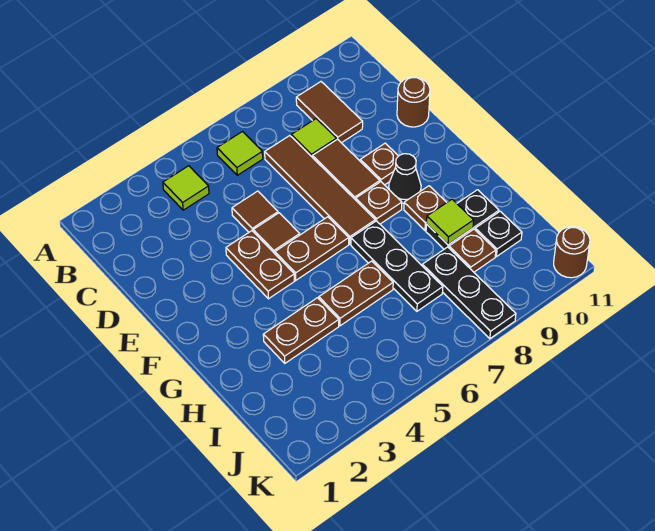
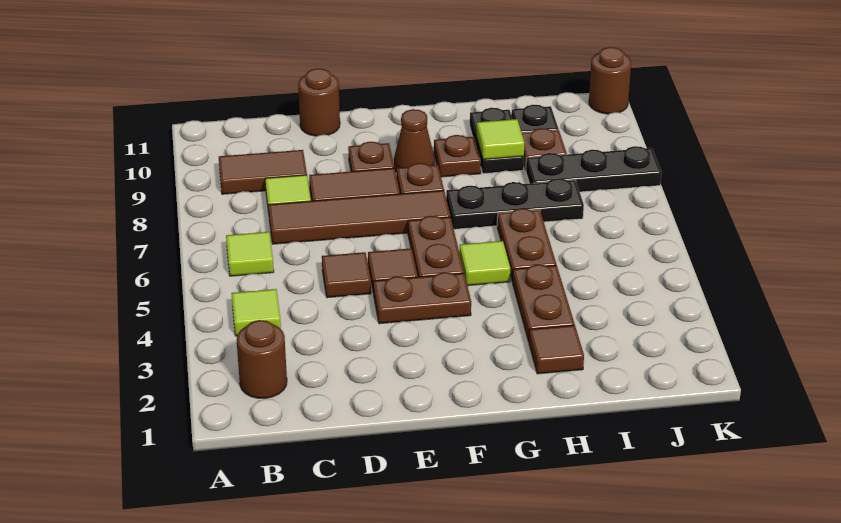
none -> brown round brick B2 level 1
black cone F9 level 1 -> brown cone F9 level 1
none -> lime tile G5 level 1
none -> brown tile H2 level 1

